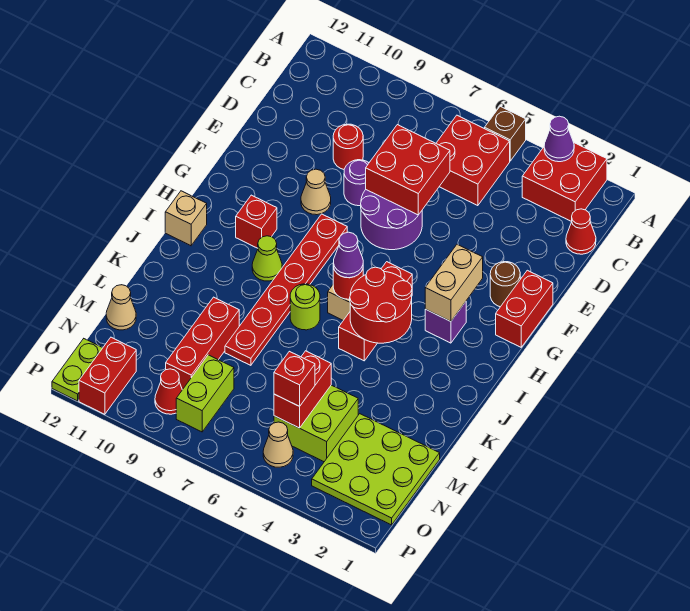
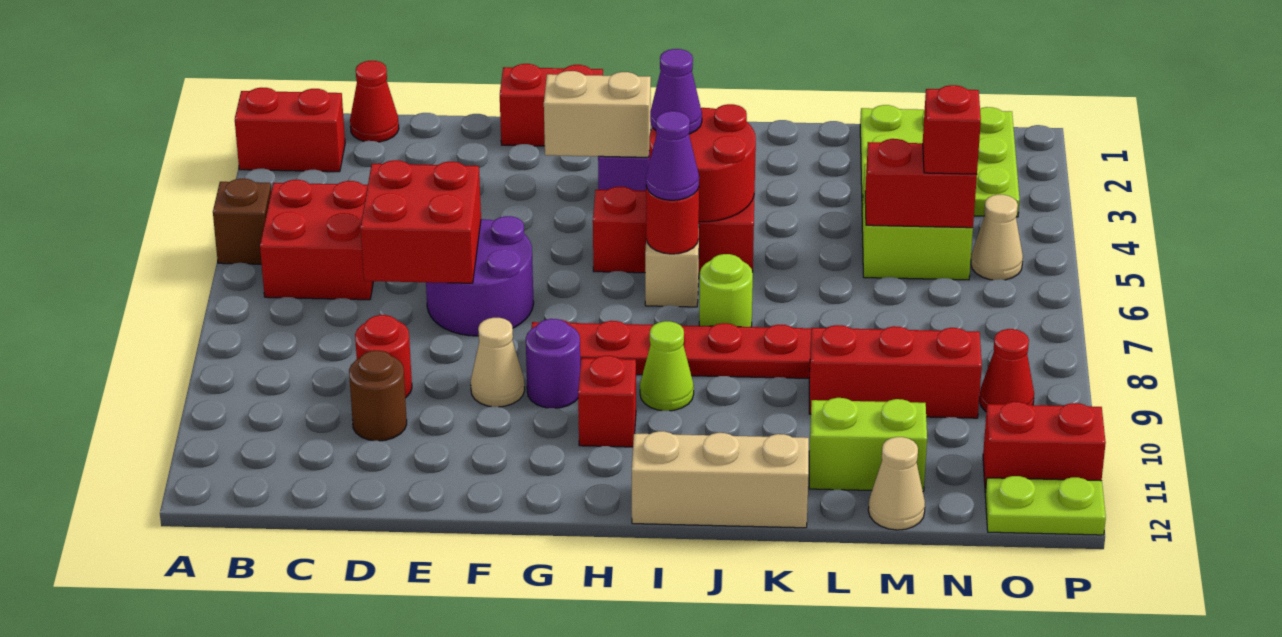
red brick A2:B3 level 1 -> red brick A2:B2 level 1
purple cone A3 level 2 -> purple cone I4 level 3
purple round brick E8 level 1 -> purple round brick G9 level 1
brown round brick F2 level 1 -> brown round brick D10 level 1
tan brick I12 level 1 -> tan brick I12:K12 level 1
lime brick N8:O8 level 1 -> lime brick L11:M11 level 1

